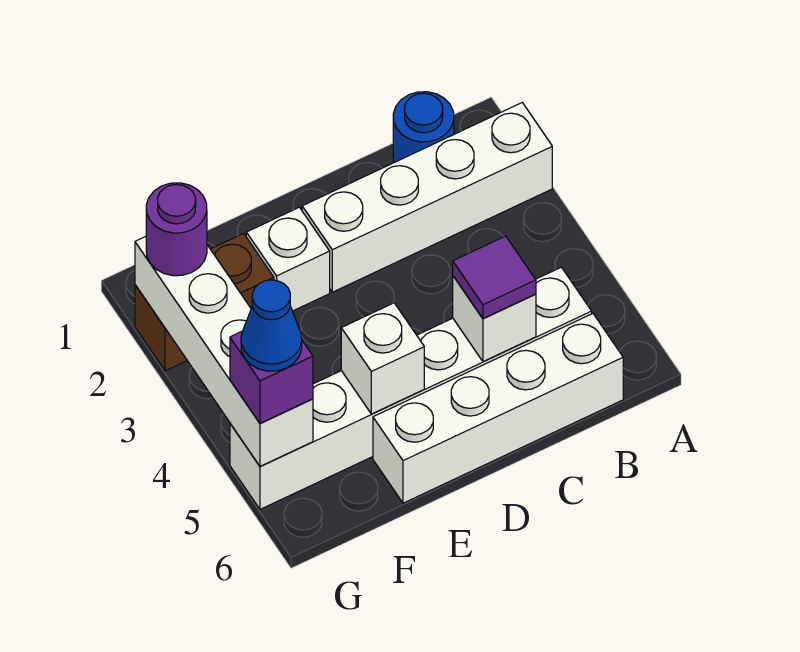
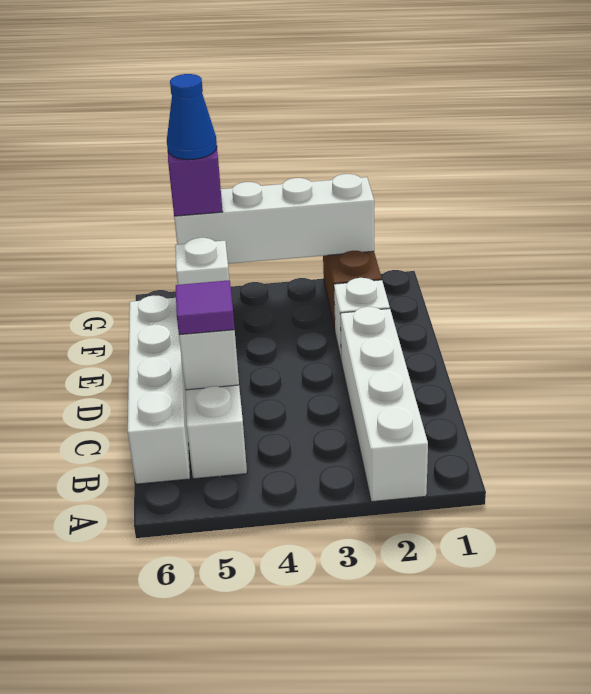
blue round brick B1 level 1 -> none
purple round brick G2 level 3 -> none

